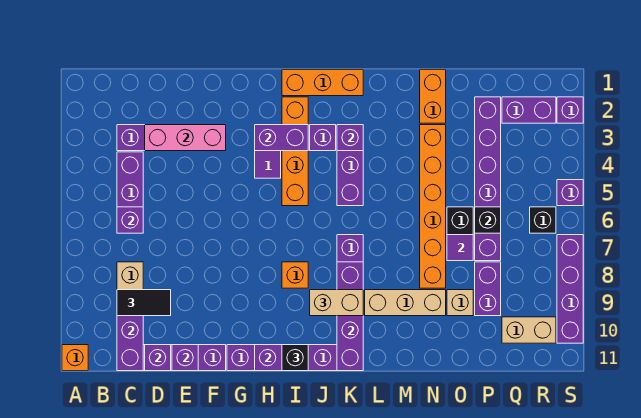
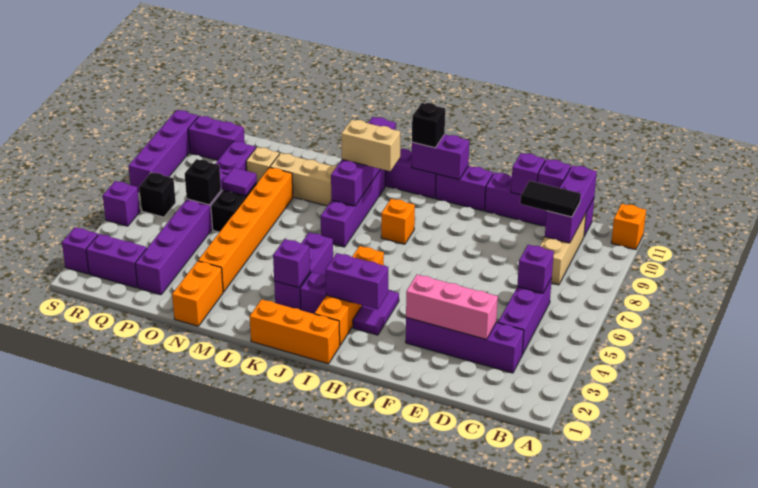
tan brick Q10:R10 level 1 -> purple brick Q10:R10 level 1

